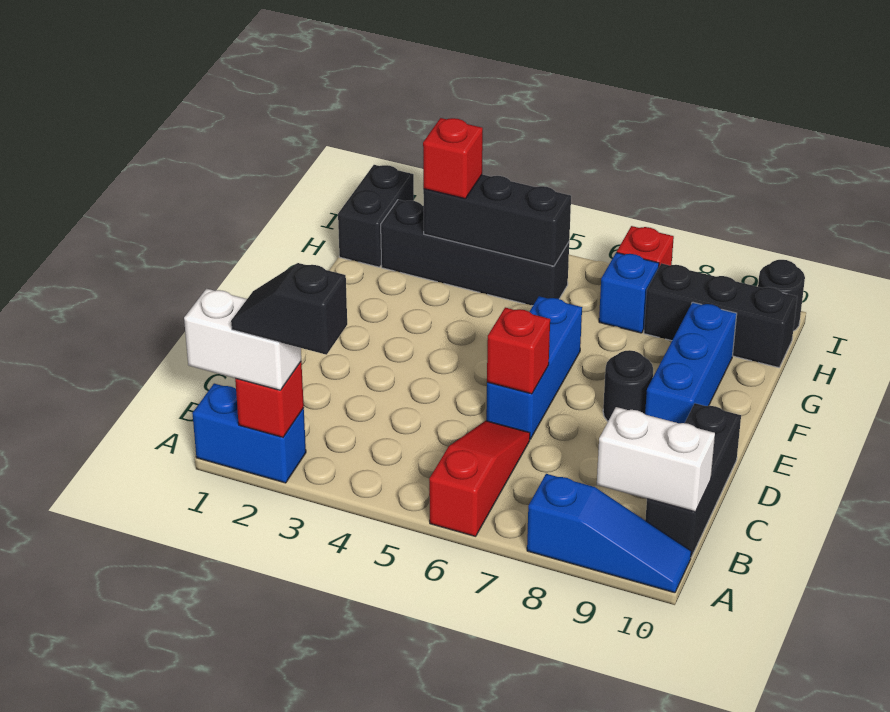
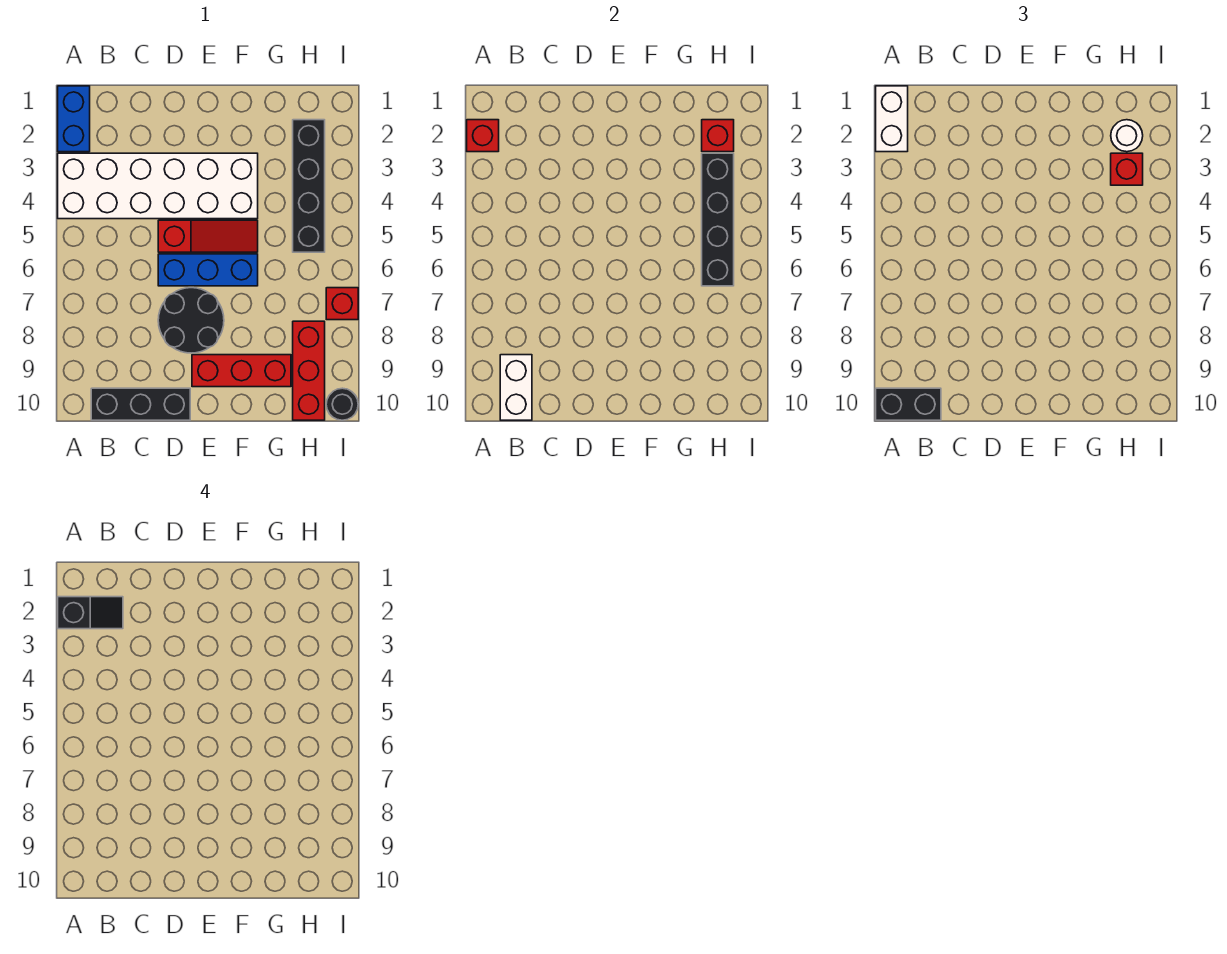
black slope A2:A3 level 4 top 3 -> black slope A2:B2 level 4 top A
none -> white brick A3:F4 level 1
red slope A6:C6 level 1 top A -> red slope D5:F5 level 1 top D
blue slope A8:A10 level 1 top 8 -> none
red brick D6 level 2 -> red brick H2 level 2
black round brick E8 level 1 -> black round brick D7:E8 level 1
blue brick E9:G9 level 1 -> red brick E9:G9 level 1
black brick H1:I1 level 1 -> black brick A10:B10 level 3
none -> white round brick H2 level 3
black brick H3:H5 level 2 -> black brick H3:H6 level 2
blue brick H7 level 1 -> none
black brick H8:H10 level 1 -> red brick H8:H10 level 1

